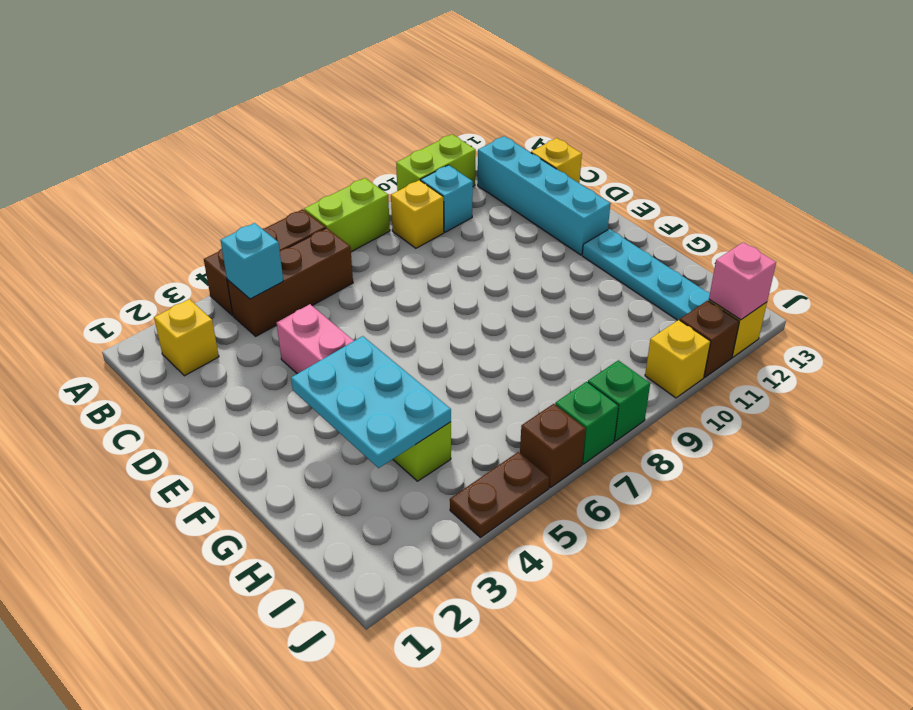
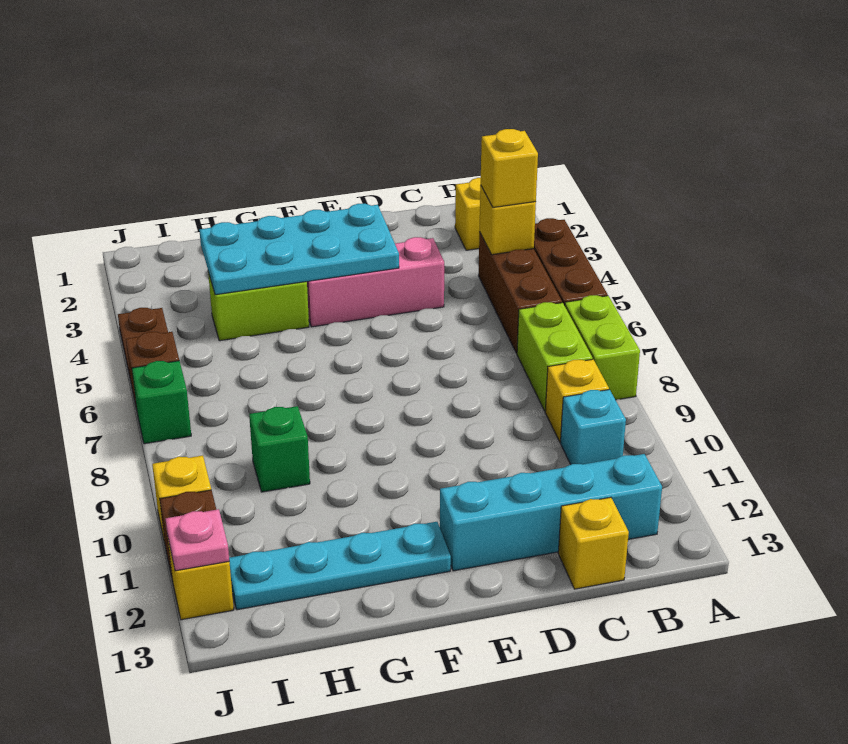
lime brick A10:A11 level 1 -> lime brick B7:B8 level 1
cyan brick B4 level 2 -> yellow brick B4 level 2
none -> yellow brick B4 level 3
cyan plate F3:H4 level 2 -> cyan plate E3:H4 level 2
green brick J8 level 1 -> green brick H9 level 1
pink brick J12 level 2 -> pink plate J12 level 2

